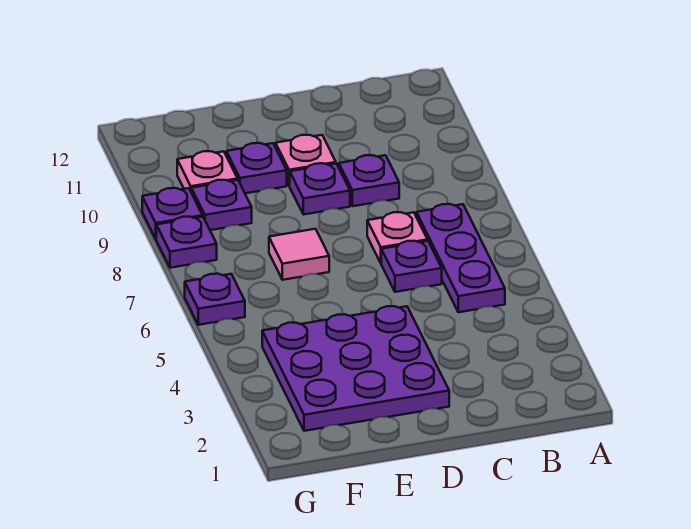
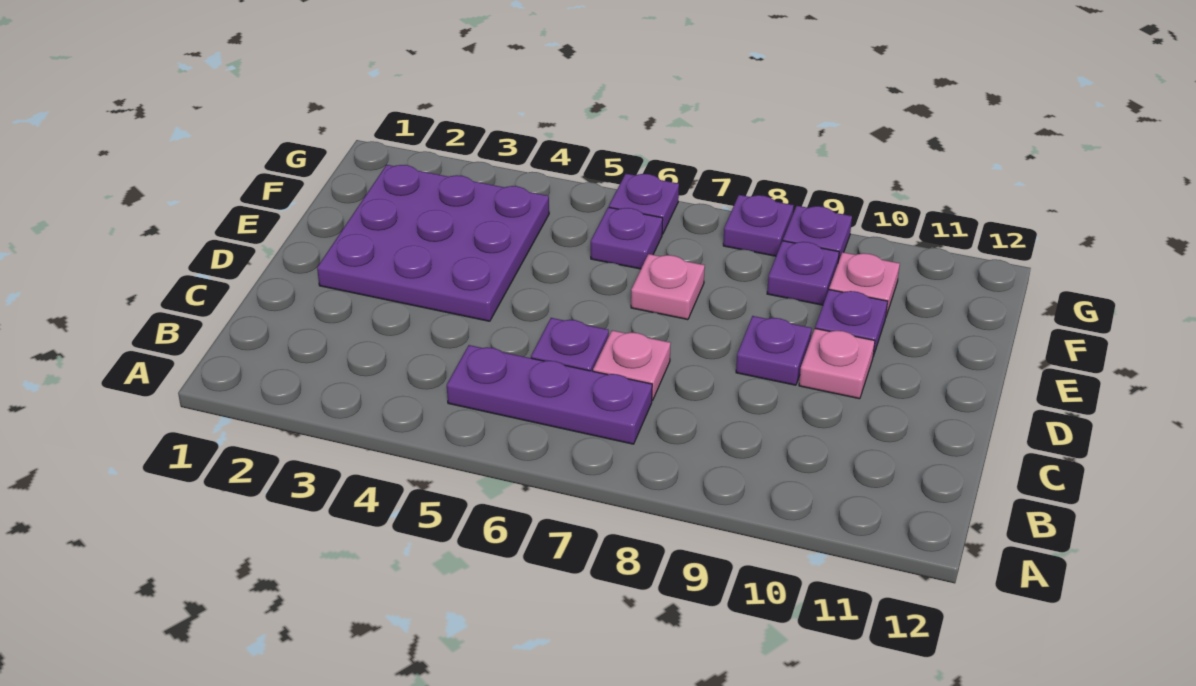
purple plate C9 level 1 -> purple plate F6 level 1
pink tile E7 level 1 -> pink plate E7 level 1

